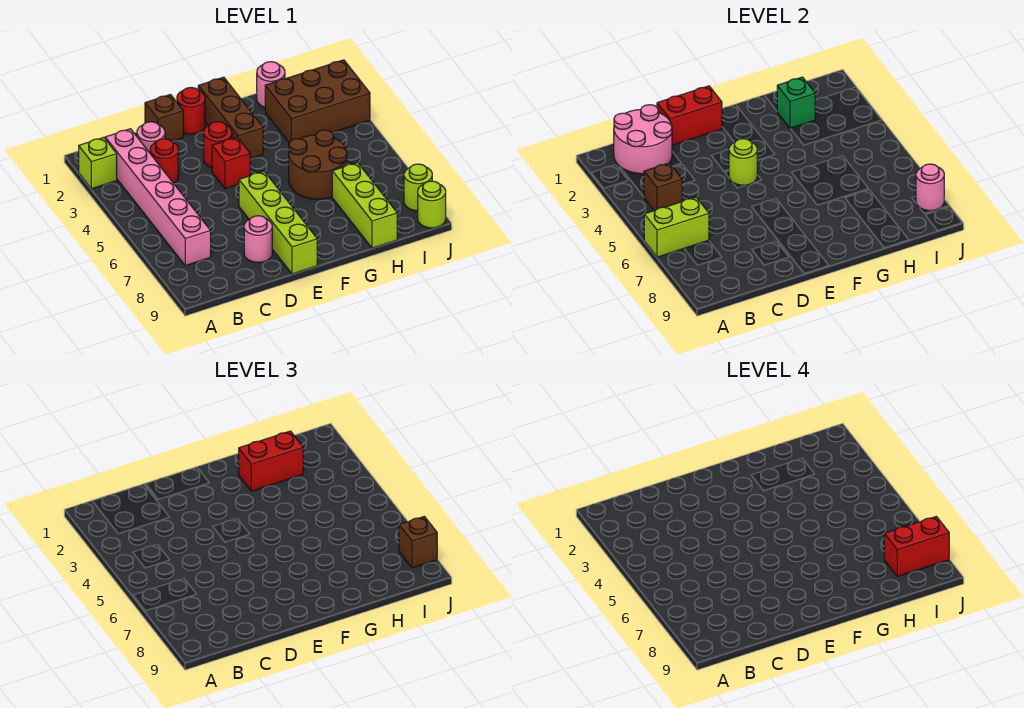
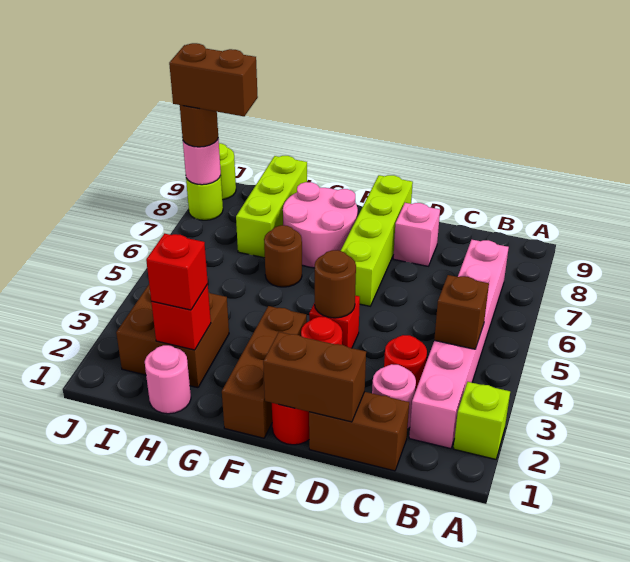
lime brick A6:B6 level 2 -> none
pink round brick B1:C2 level 2 -> pink round brick F7:G8 level 1
brown brick D1 level 1 -> brown brick C1:D1 level 1
red brick D1:E1 level 2 -> brown brick D1:E1 level 2
pink round brick D8 level 1 -> pink brick D8 level 1
lime round brick E4 level 2 -> brown round brick E4 level 2
red brick G2:H2 level 3 -> red brick H2 level 3
brown round brick G5:H6 level 1 -> brown round brick G6 level 1
brown brick H2:J3 level 1 -> brown brick H2:I3 level 1
green brick H2 level 2 -> red brick H2 level 2
red brick I8:J8 level 4 -> brown brick I8:J8 level 4
brown brick J8 level 3 -> brown round brick J8 level 3

